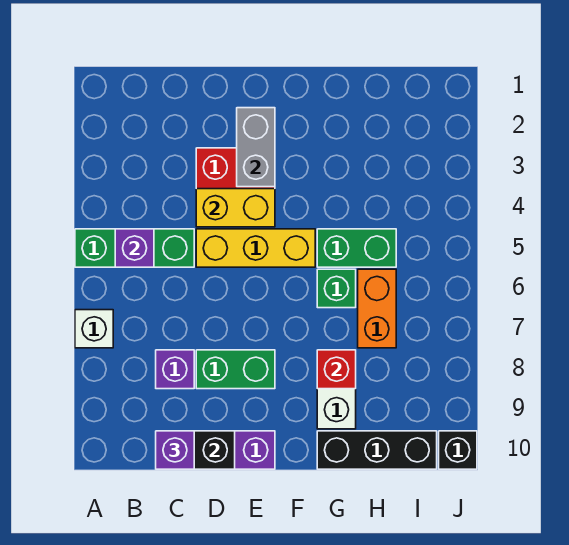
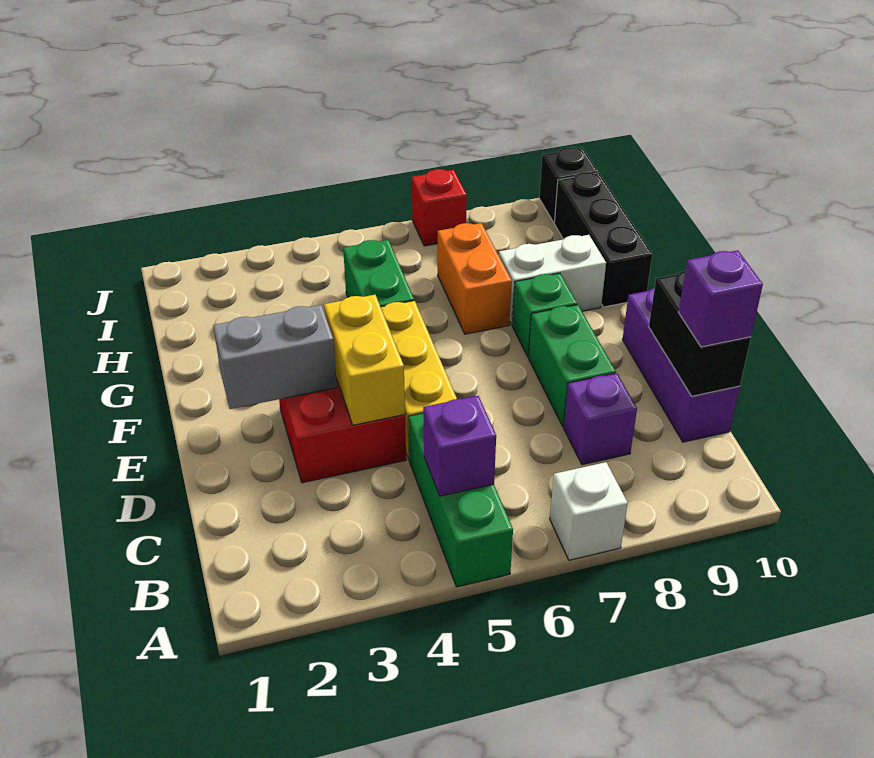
green brick G6 level 1 -> green brick F8 level 1
red brick G8 level 2 -> red brick J7 level 1
orange brick H6:H7 level 1 -> orange brick G7:H7 level 1

